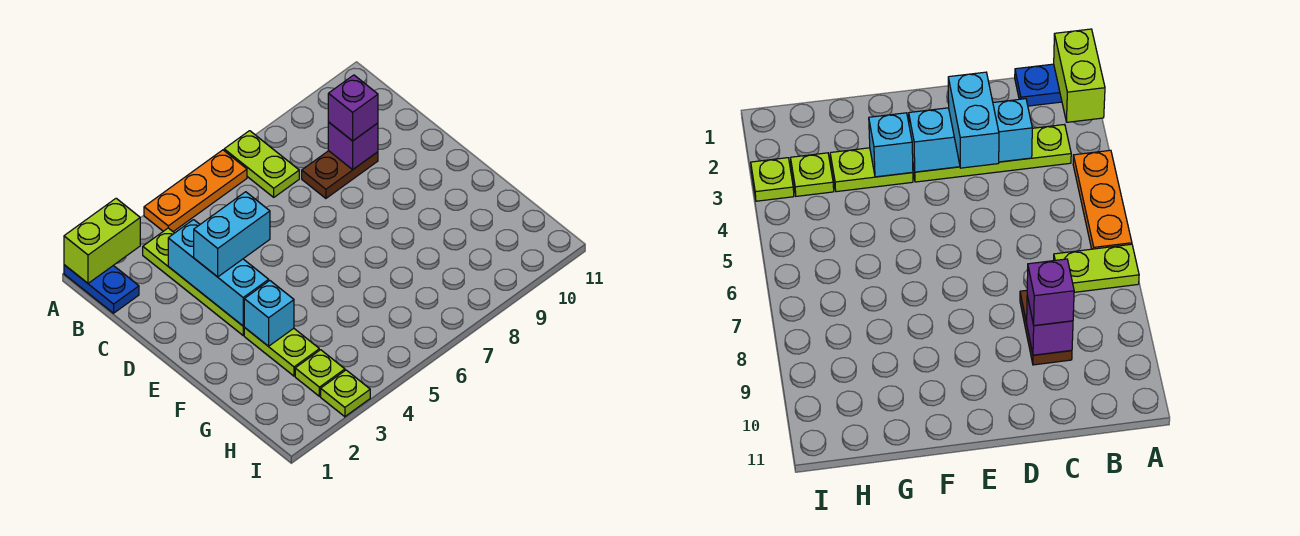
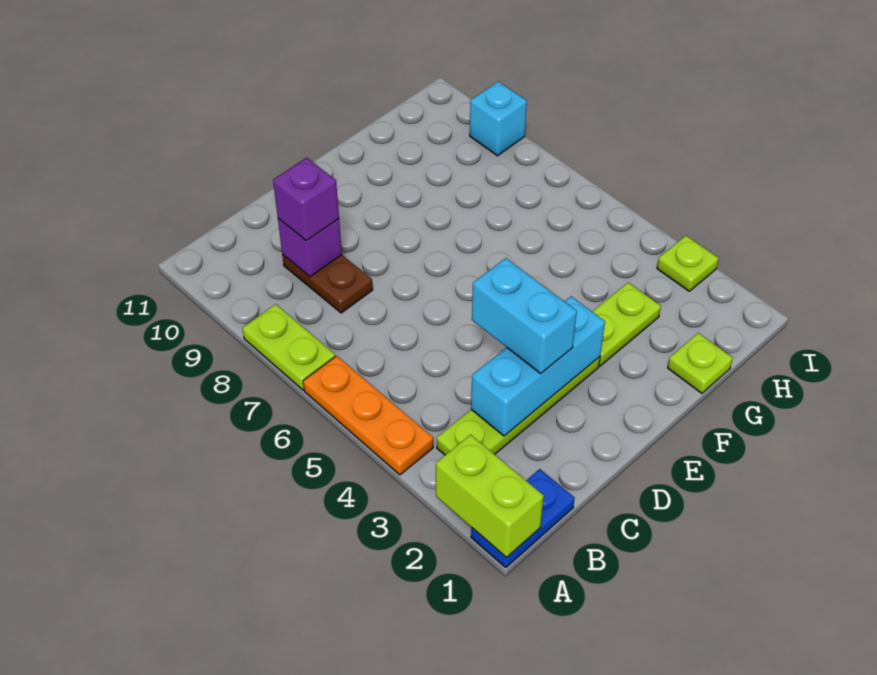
lime plate A7:B7 level 1 -> lime plate A7:A8 level 1
cyan brick F3 level 2 -> cyan brick I9 level 1
lime plate H3 level 1 -> lime plate G1 level 1

